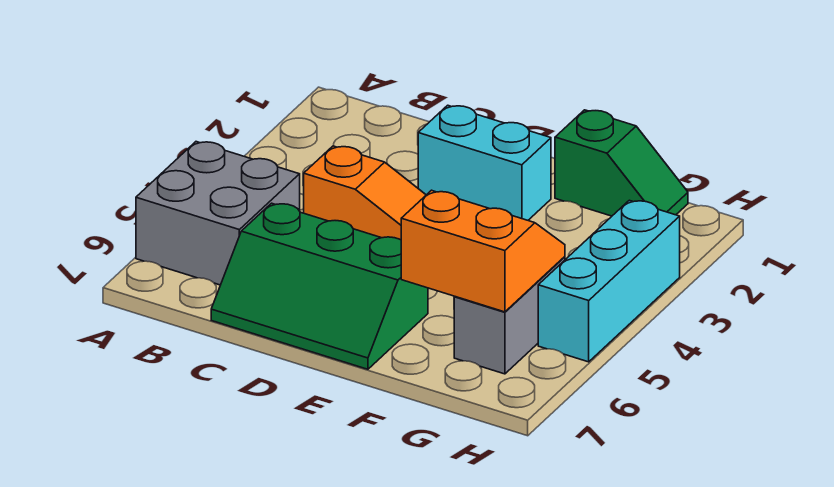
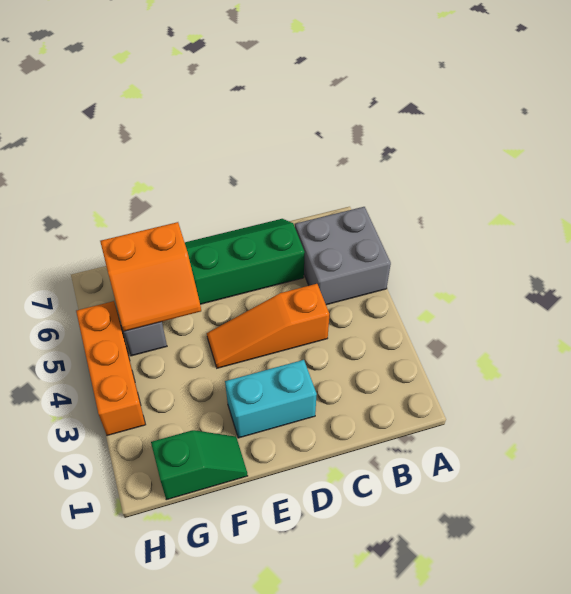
green slope F1:G1 level 1 top F -> green slope F1:G1 level 1 top G
cyan brick H3:H5 level 1 -> orange brick H3:H5 level 1

